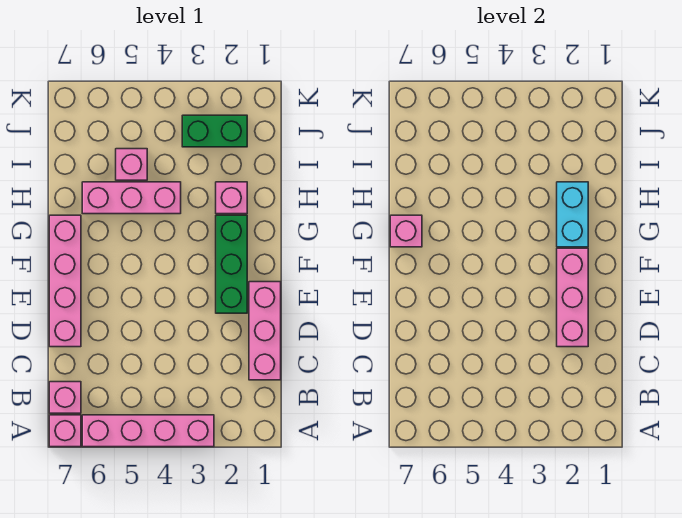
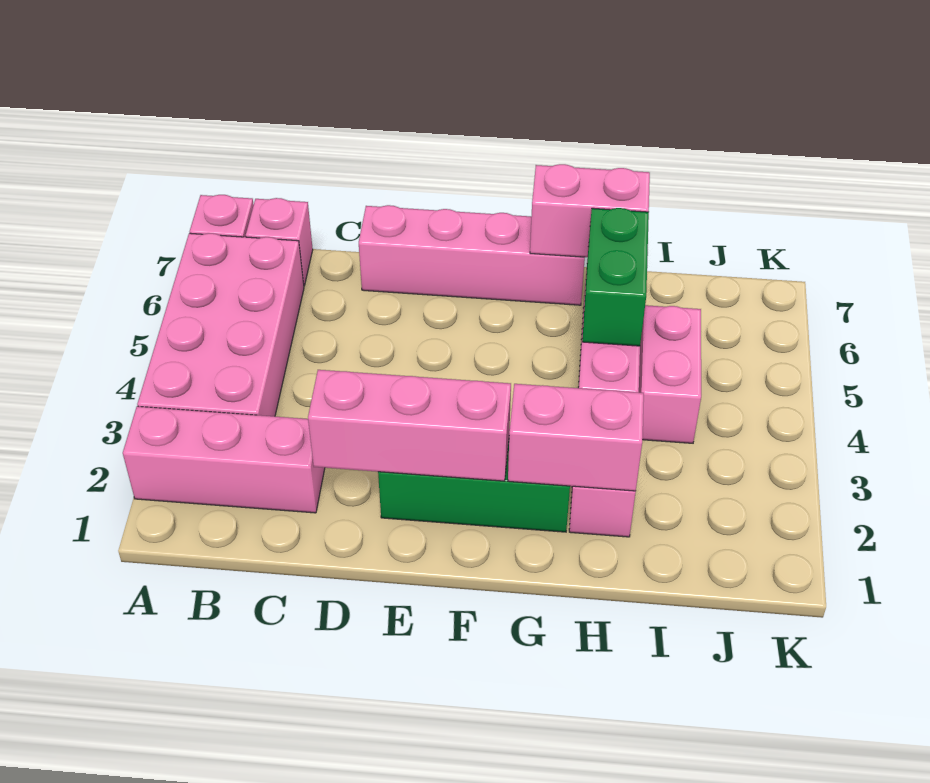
pink brick A3:A6 level 1 -> pink brick A3:B6 level 1
pink brick C1:E1 level 1 -> pink brick A2:C2 level 1
cyan brick G2:H2 level 2 -> pink brick G2:H2 level 2
pink brick G7 level 2 -> pink brick G7:H7 level 2
pink brick I5 level 1 -> pink brick I4:I5 level 1
green brick J2:J3 level 1 -> green brick H5:H6 level 2

